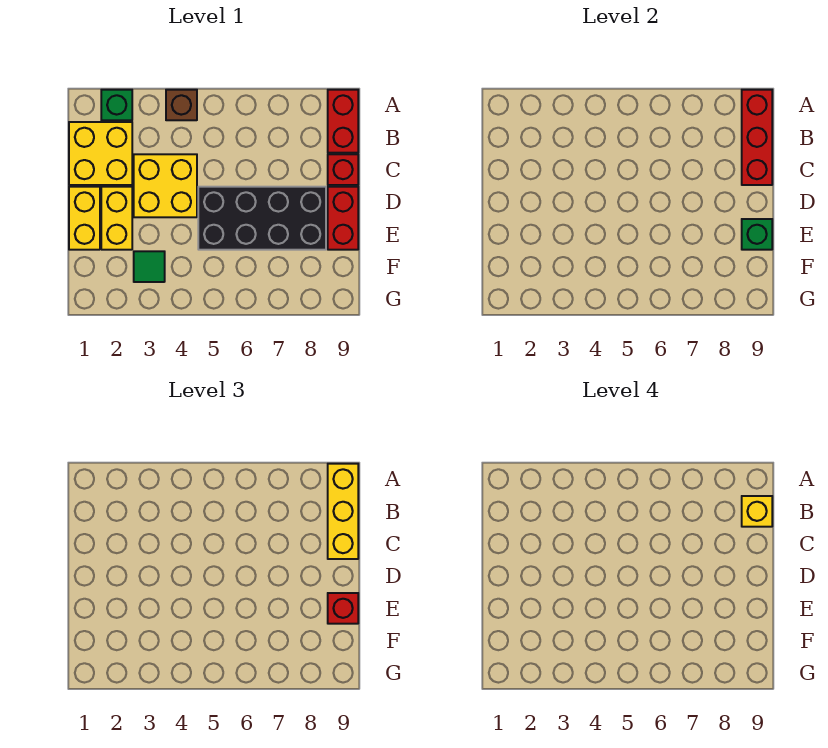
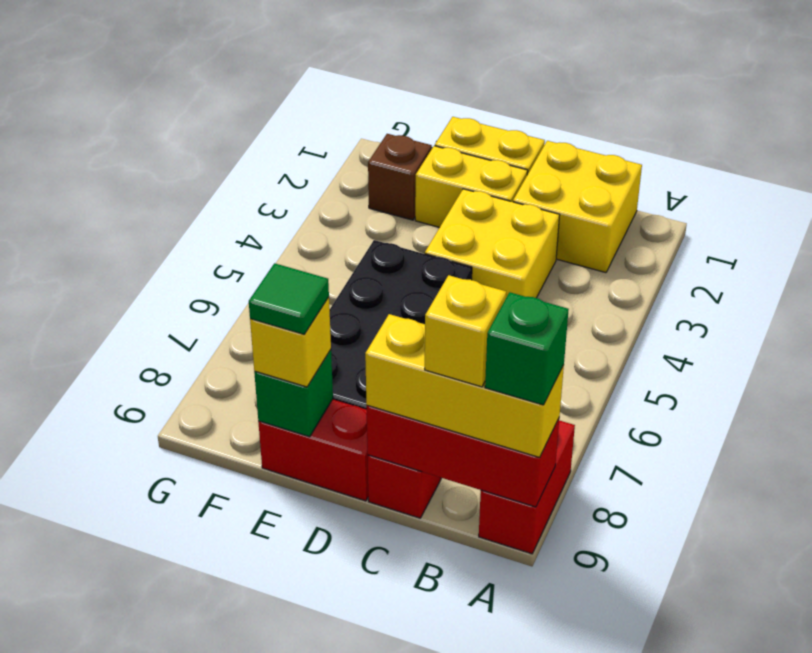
green brick A2 level 1 -> green brick A9 level 4
brown brick A4 level 1 -> brown brick F2 level 1
red brick A9:B9 level 1 -> red brick A8:A9 level 1
red brick E9 level 3 -> yellow brick E9 level 3
green tile F3 level 1 -> green tile E9 level 4

